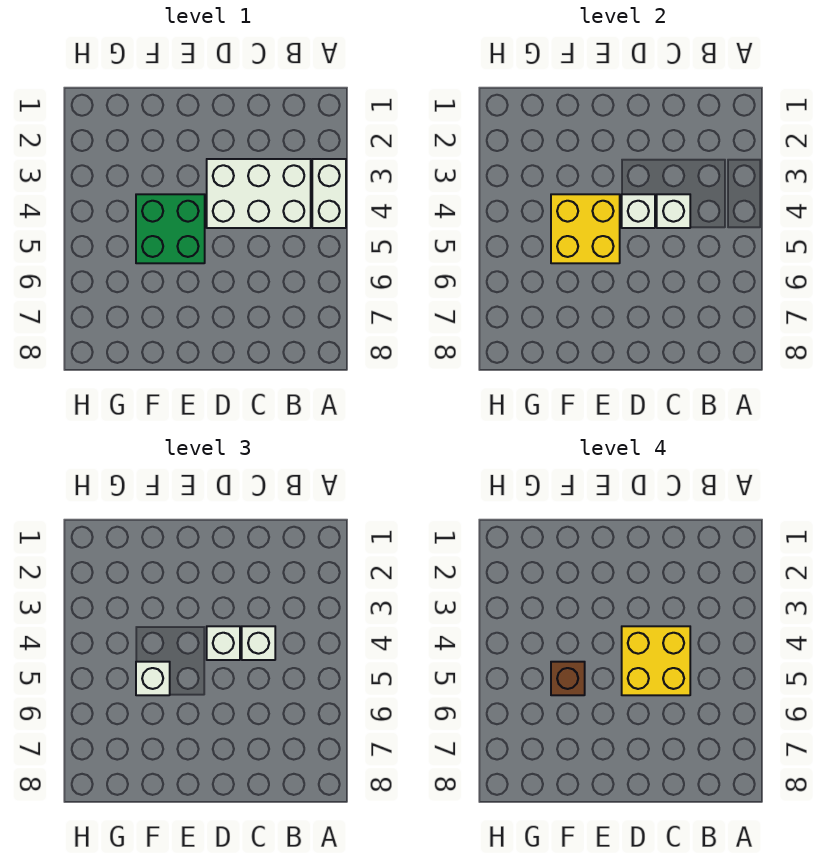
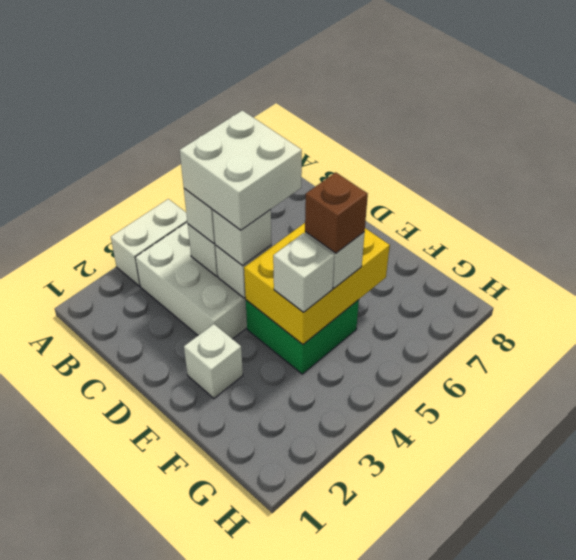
yellow brick C4:D5 level 4 -> white brick C4:D5 level 4
none -> white brick E2 level 1
yellow brick E4:F5 level 2 -> yellow brick E4:F6 level 2
none -> white brick F4 level 3

